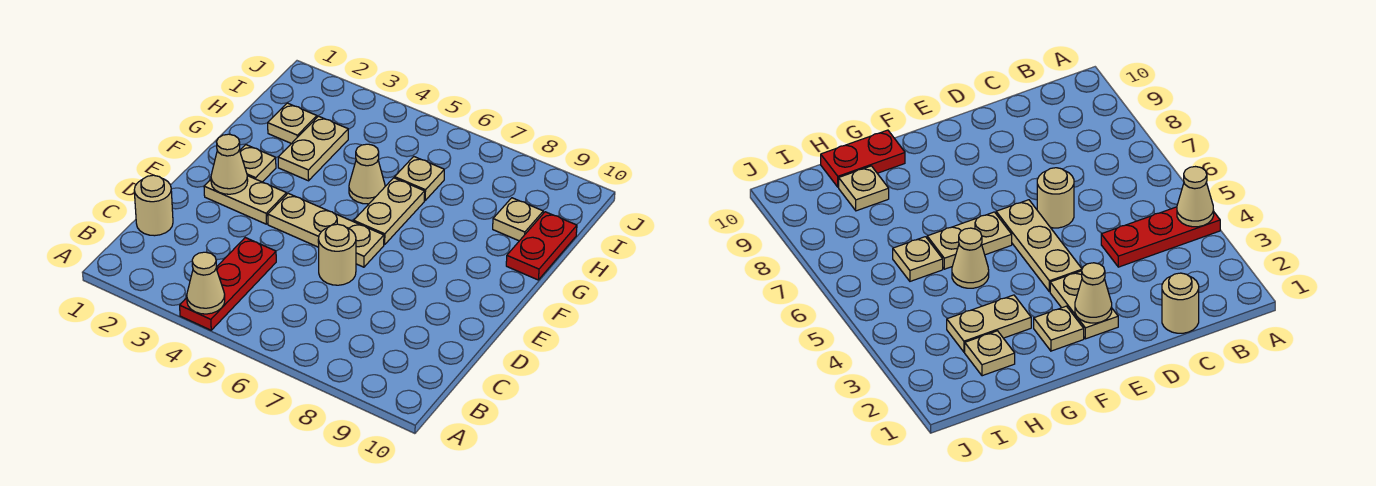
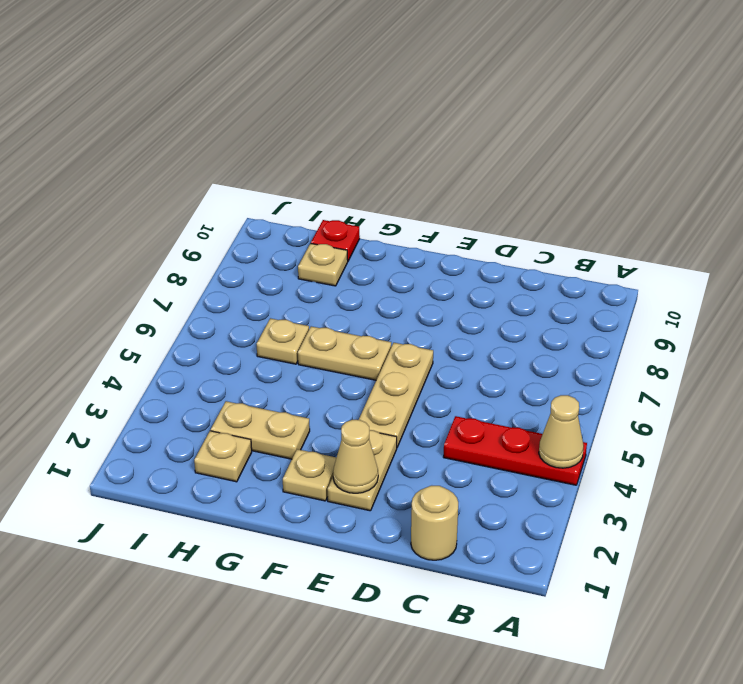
tan round brick D6 level 1 -> none
tan cone G5 level 1 -> none
red plate G10:H10 level 1 -> red plate H10 level 1

